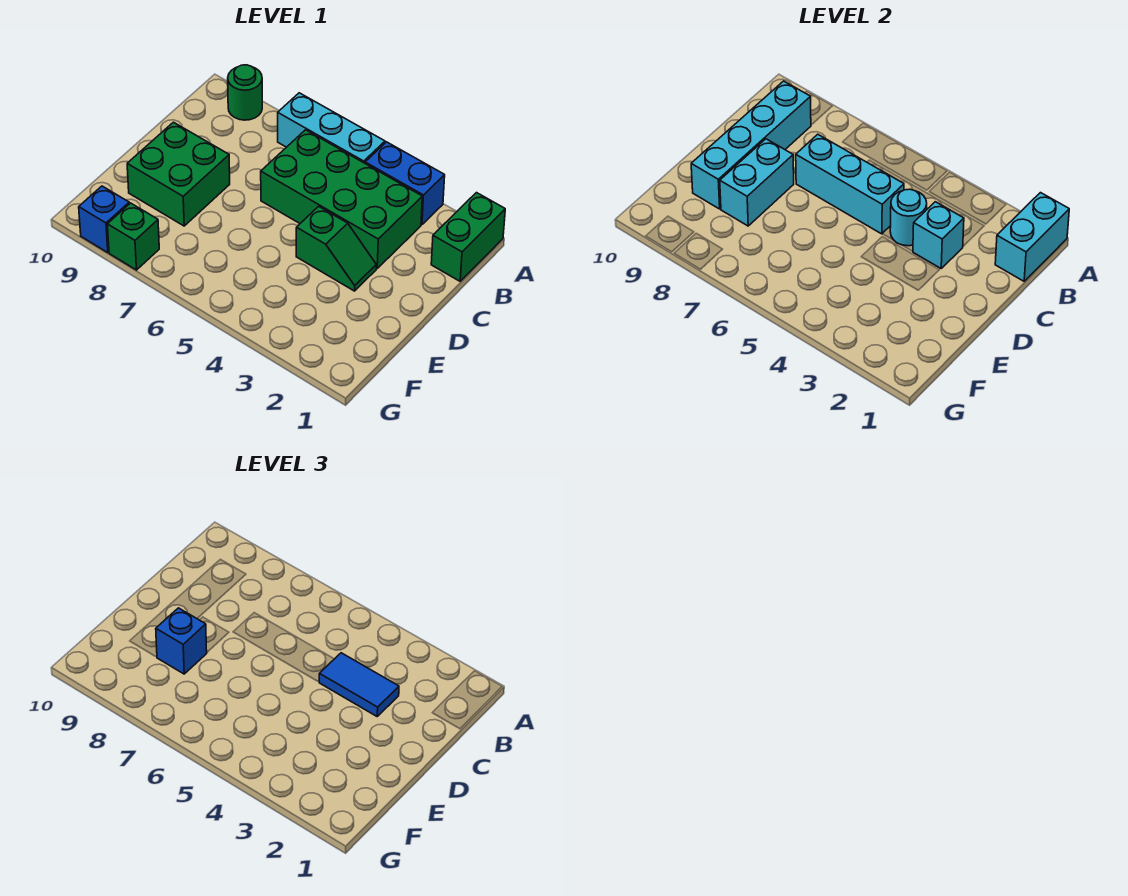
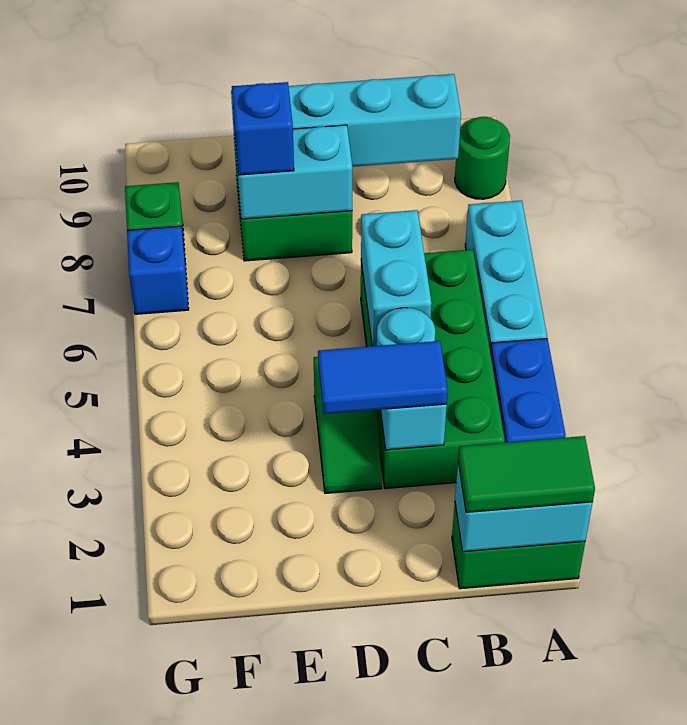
none -> green tile A1:B1 level 3
blue tile C3:C4 level 3 -> blue tile C3:D3 level 3
cyan brick C5:C7 level 2 -> cyan brick C5:C6 level 2
blue brick G9 level 1 -> blue brick G7 level 1

